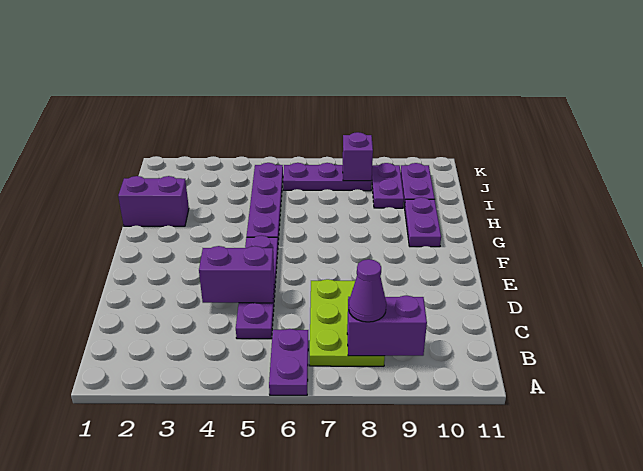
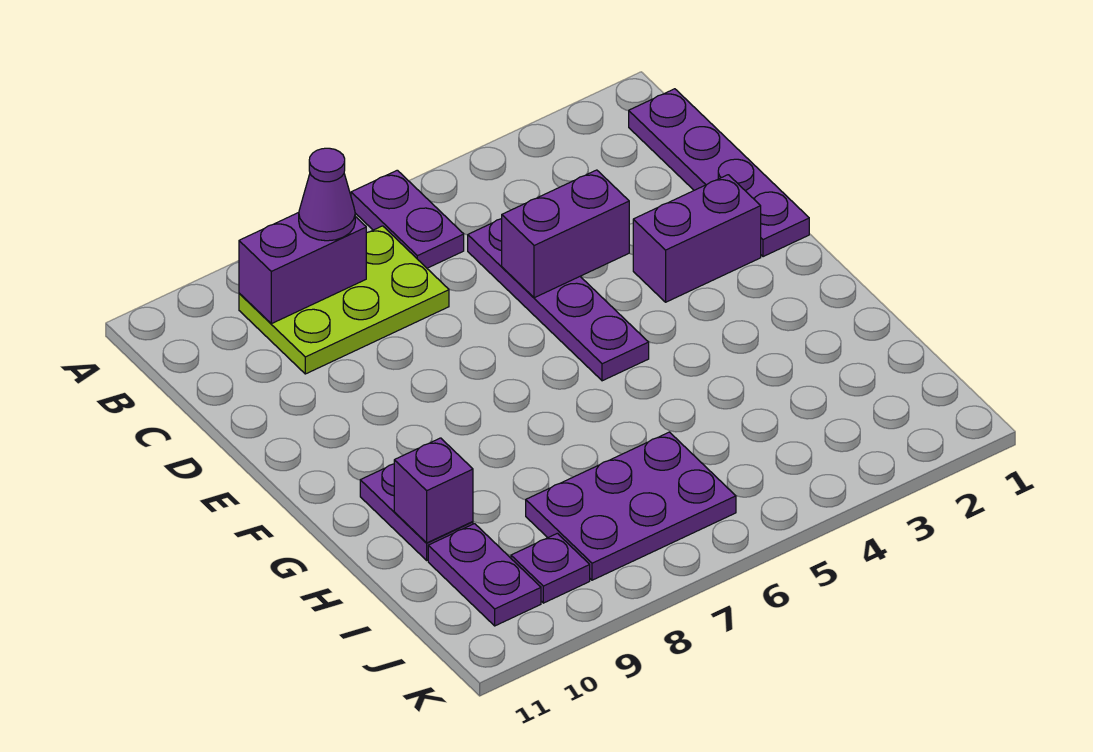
lime plate B7:D8 level 1 -> lime plate B7:C9 level 1
purple plate G5:J5 level 1 -> purple plate B1:E1 level 1
purple brick H1:H2 level 1 -> purple brick E2:E3 level 1
purple plate I9:J9 level 1 -> purple plate J9 level 1
purple plate J6:J8 level 1 -> purple plate I6:J8 level 1
purple brick J8 level 2 -> purple brick H10 level 2

